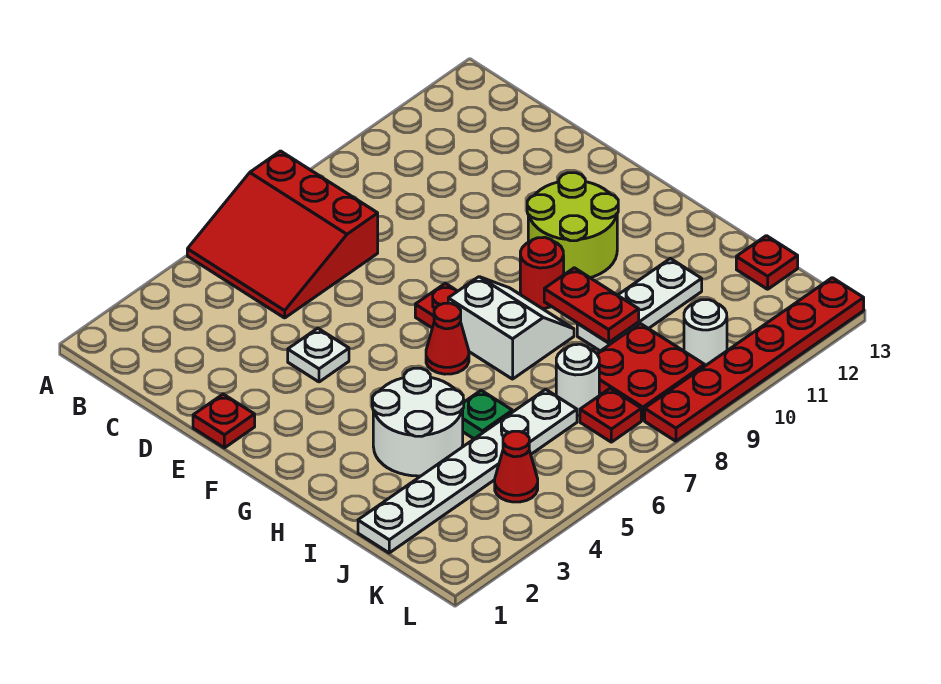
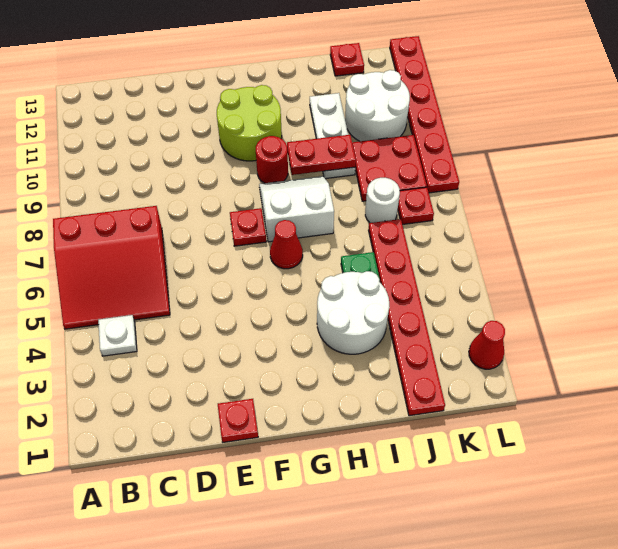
white plate E4 level 1 -> white plate B4 level 1
white plate J1:J6 level 1 -> red plate J1:J6 level 1
red cone K4 level 1 -> red cone L2 level 1
white round brick K10 level 1 -> white round brick J10:K11 level 1

